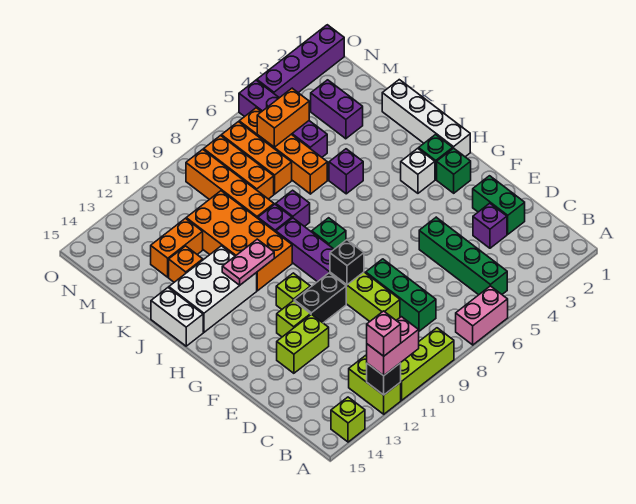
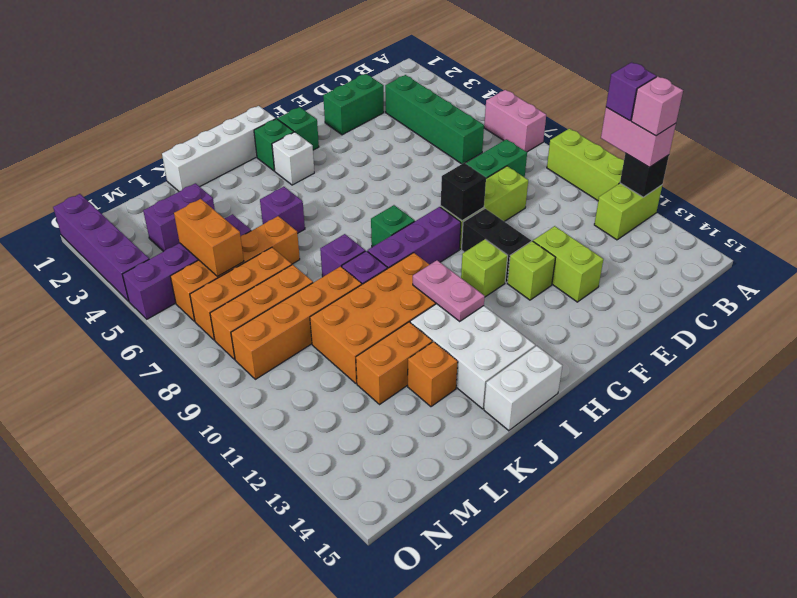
lime brick A14 level 1 -> none
green brick B5:E5 level 1 -> green brick C3:C6 level 1
purple brick D3 level 1 -> purple brick A11 level 4
orange brick L12:L13 level 1 -> orange brick K12:L12 level 1

